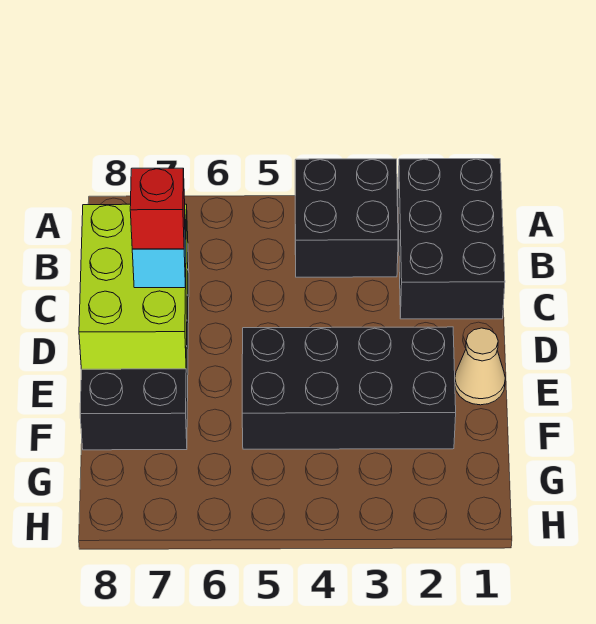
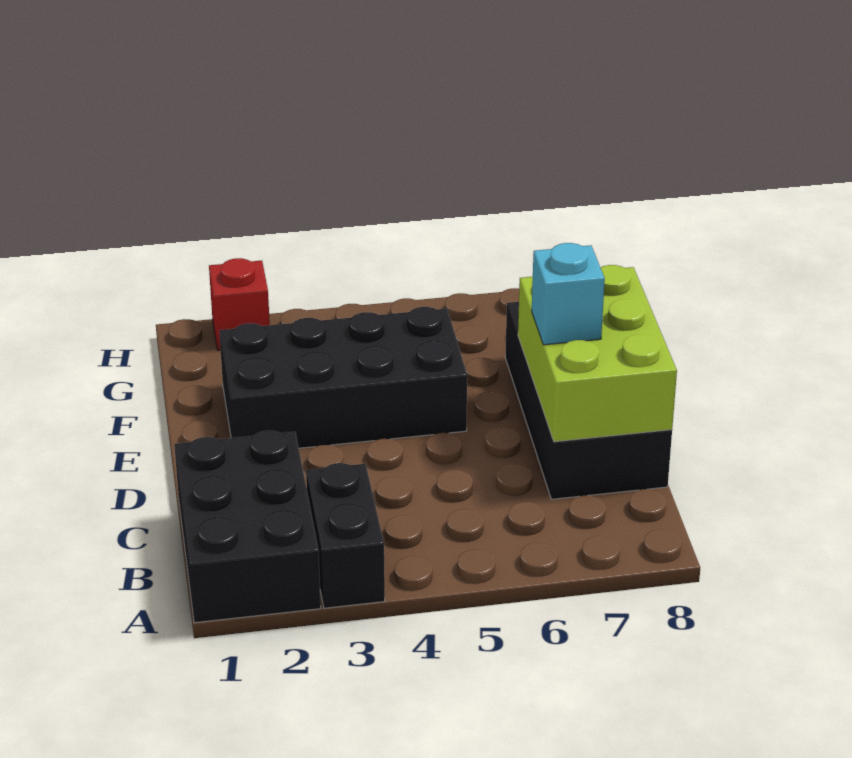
black brick A3:B4 level 1 -> black brick A3:B3 level 1
red brick D7 level 4 -> red brick H2 level 1
tan cone E1 level 1 -> none

